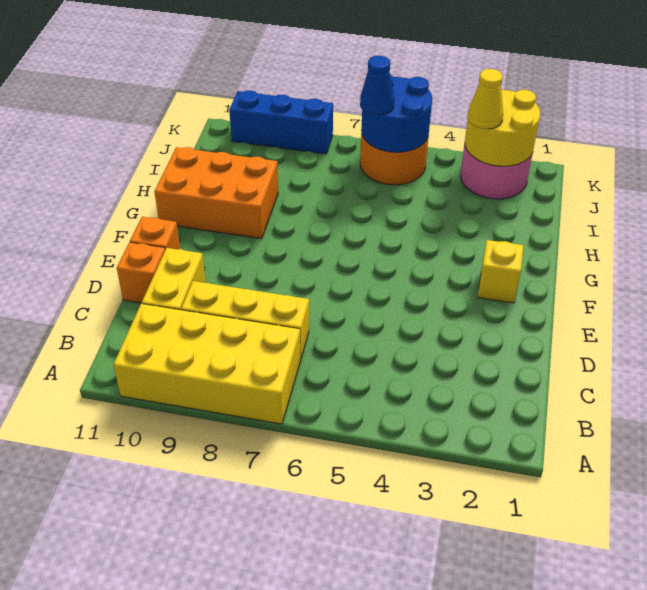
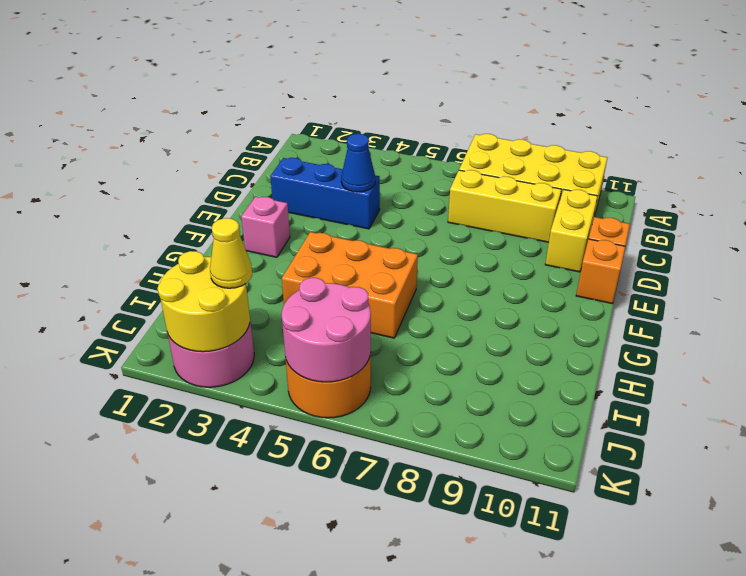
yellow brick F2 level 1 -> pink brick F2 level 1
orange brick G9:H11 level 1 -> orange brick G4:H6 level 1
blue round brick J5:K6 level 2 -> pink round brick J5:K6 level 2
blue cone J6 level 3 -> blue cone D4 level 2
blue brick K8:K10 level 1 -> blue brick D2:D4 level 1

